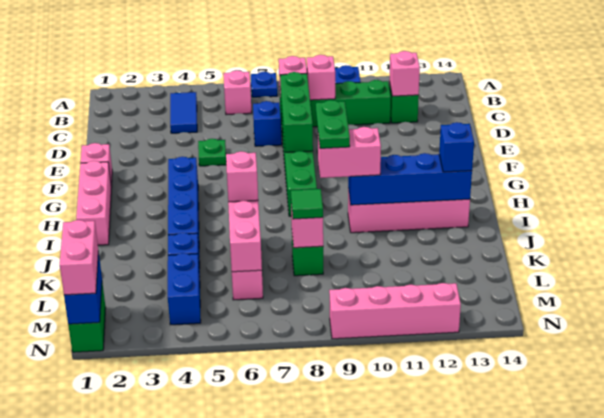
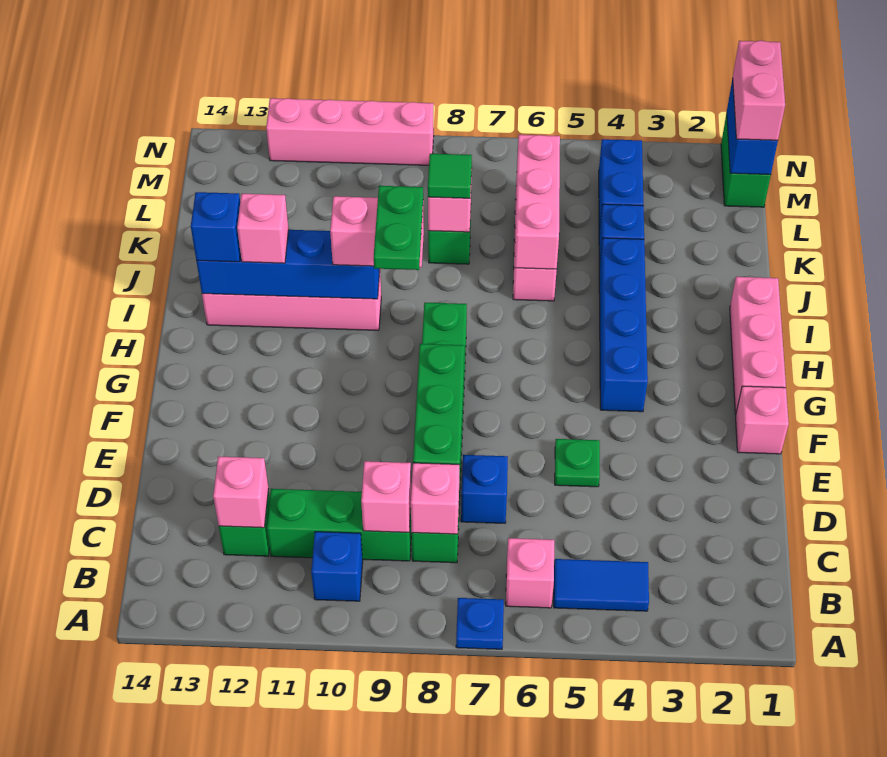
blue tile B4:C4 level 1 -> blue tile B4:B5 level 1
pink brick J6 level 3 -> pink brick I12 level 3

